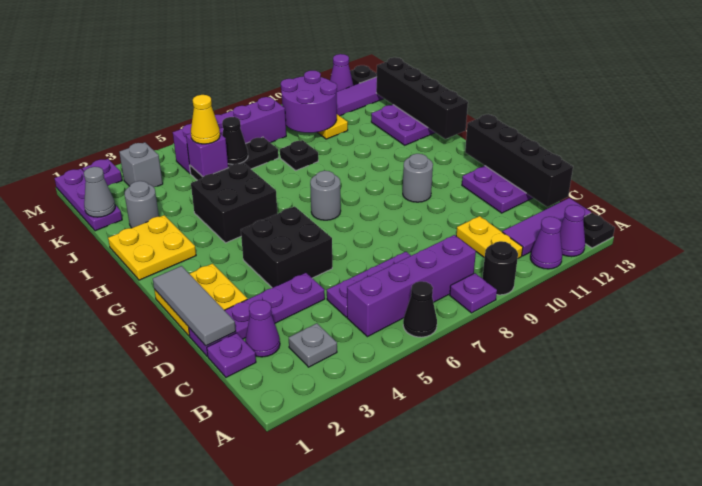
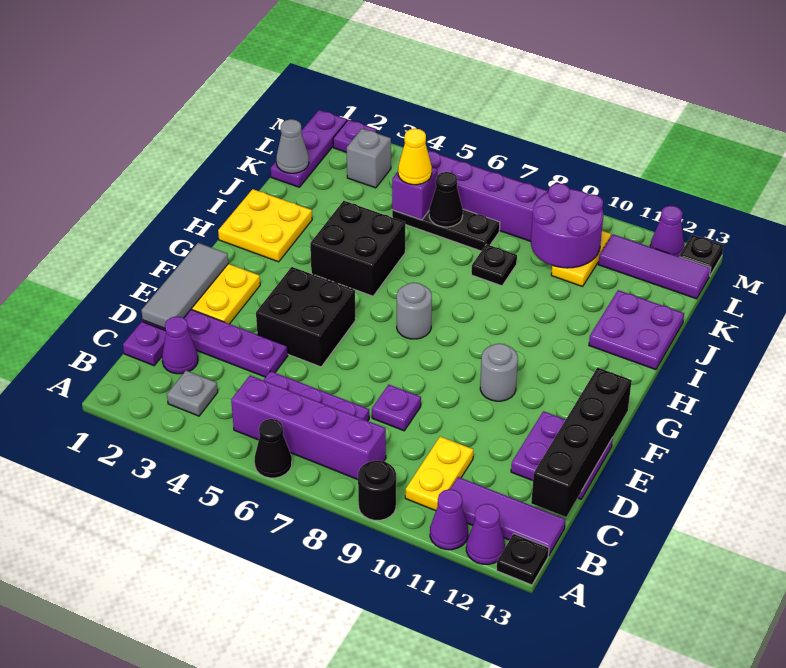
purple plate A8 level 1 -> purple plate D8 level 1
black brick H13:K13 level 2 -> none
grey round brick J2 level 1 -> none

